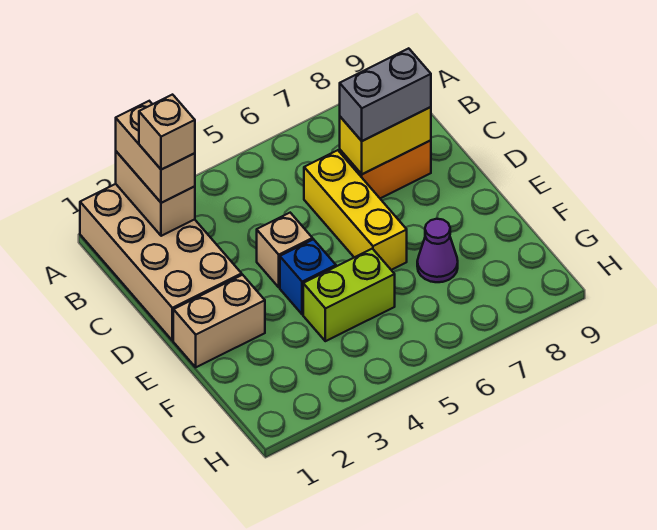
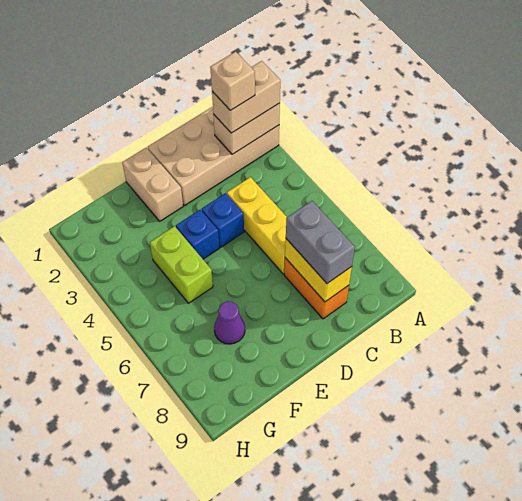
yellow brick C6:E6 level 1 -> yellow brick C4:C6 level 1
tan brick D4 level 1 -> blue brick D4 level 1

